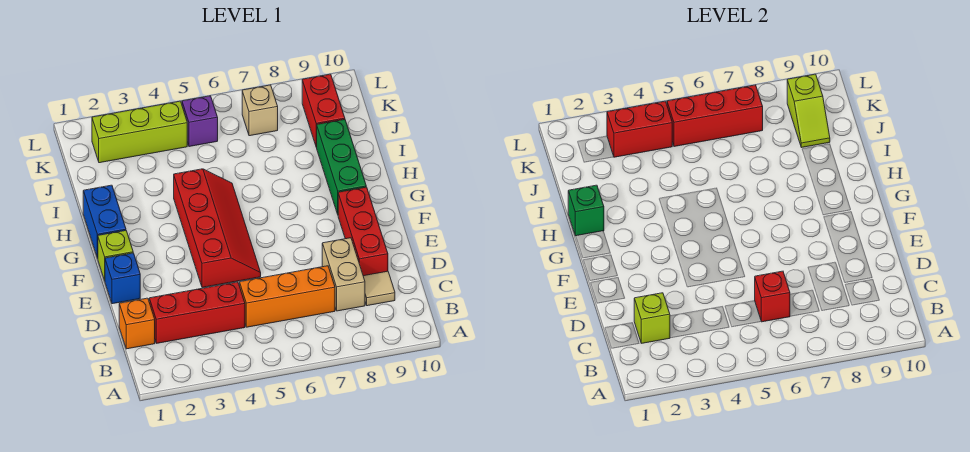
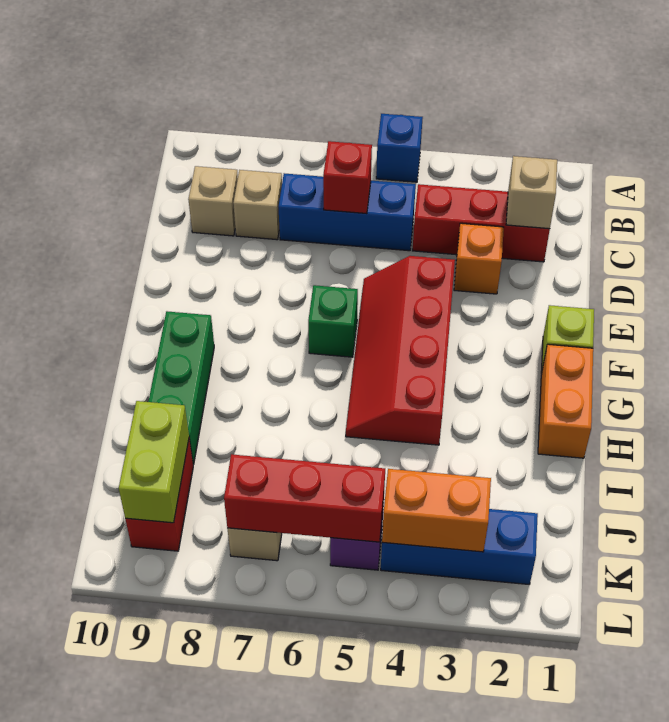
orange brick C1 level 1 -> orange brick D3 level 1
lime brick C2 level 2 -> tan brick C2 level 2
orange brick C5:C7 level 1 -> blue brick C5:C7 level 1
tan brick C8:D8 level 1 -> tan brick C8 level 1
tan tile C9 level 1 -> tan brick C9 level 1
red brick D9:F9 level 1 -> none
blue brick E1 level 1 -> blue brick A5 level 1
blue brick G1:H1 level 1 -> orange brick G1:H1 level 1
green brick H1 level 2 -> green brick F6 level 1
lime slope J9:K9 level 2 top K -> lime brick J9:K9 level 2
lime brick K2:K4 level 1 -> blue brick K2:K4 level 1
red brick K3:K4 level 2 -> orange brick K3:K4 level 2

